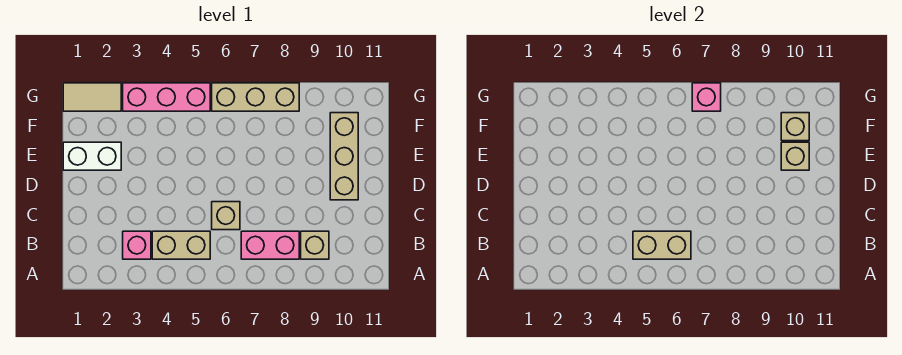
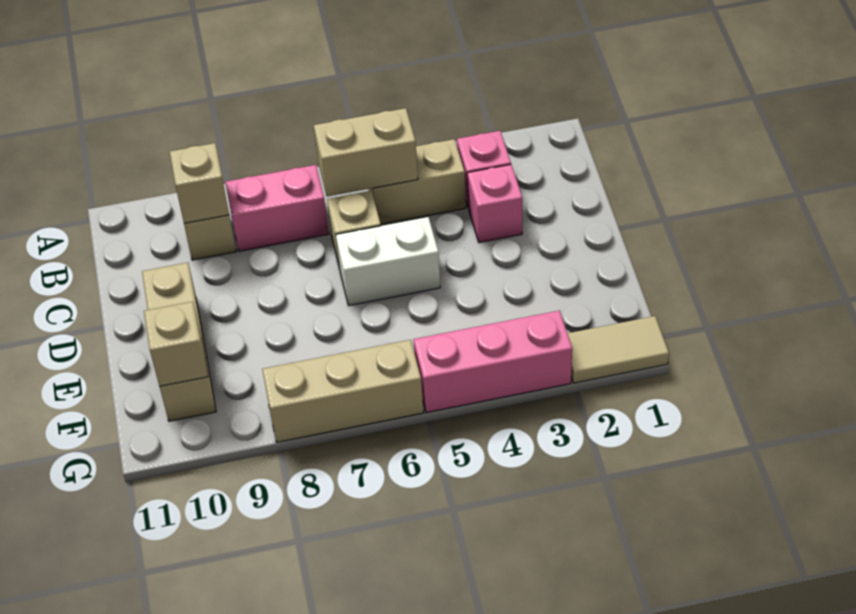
white brick E1:E2 level 1 -> white brick D5:D6 level 1
tan brick E10 level 2 -> tan brick B9 level 2
pink brick G7 level 2 -> pink brick C3 level 1

